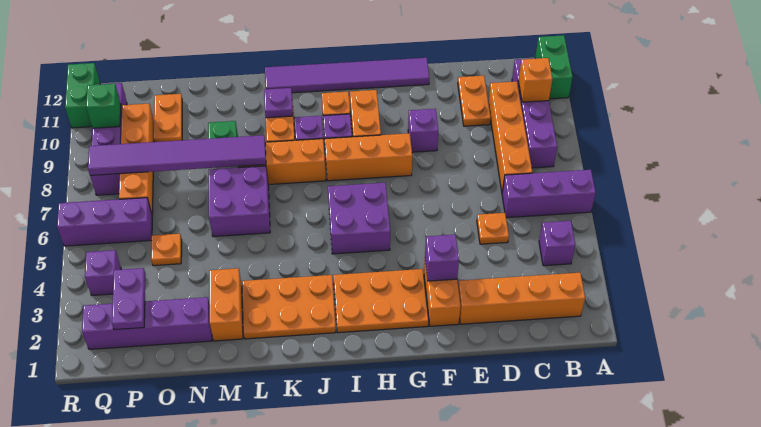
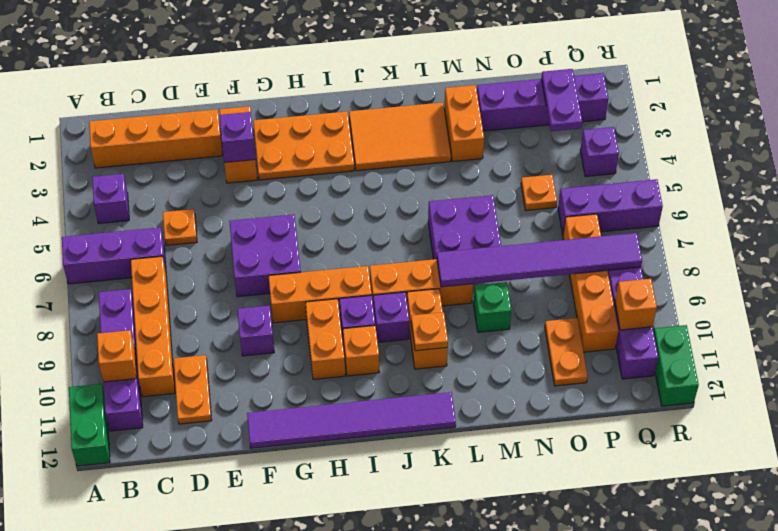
purple brick H5:I6 level 1 -> purple brick F6:G7 level 1
orange plate J2:L3 level 1 -> orange tile J2:L3 level 1
purple plate K10 level 2 -> orange plate K10 level 2
green brick Q10 level 2 -> orange brick Q10 level 2

